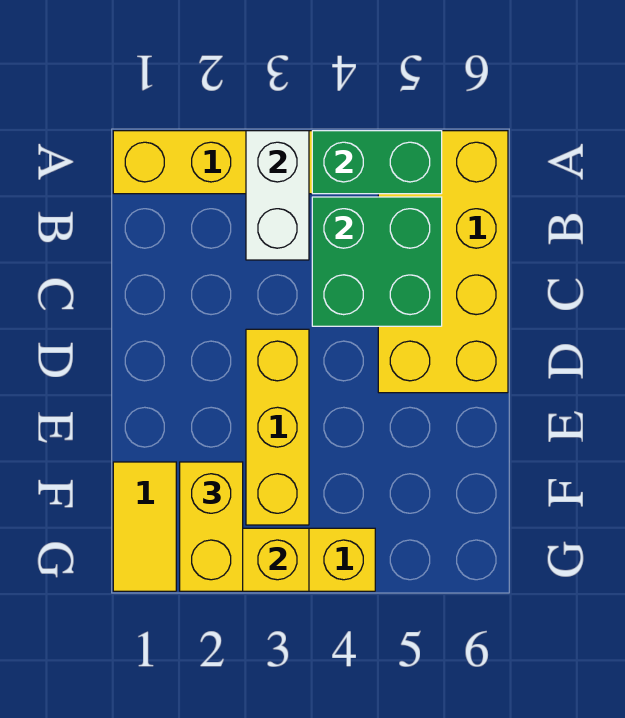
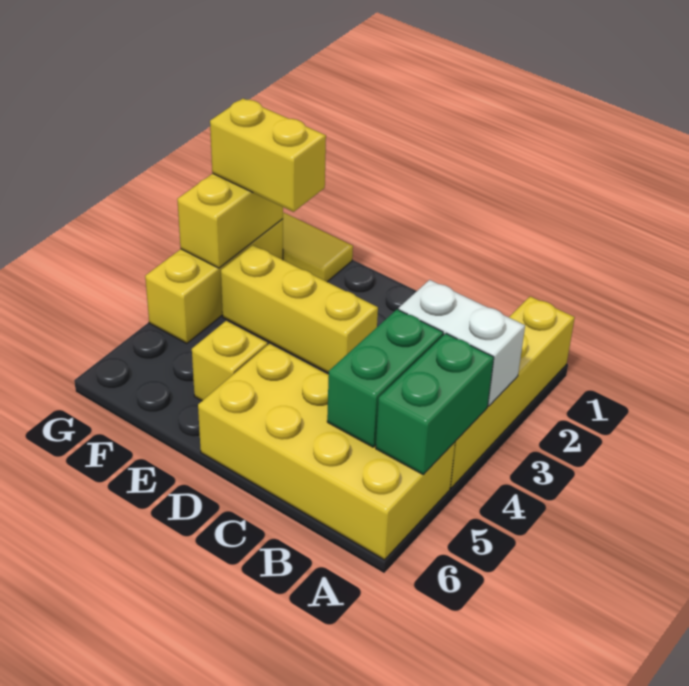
green brick B4:C5 level 2 -> green brick B4:B5 level 2
none -> yellow brick E5 level 1

